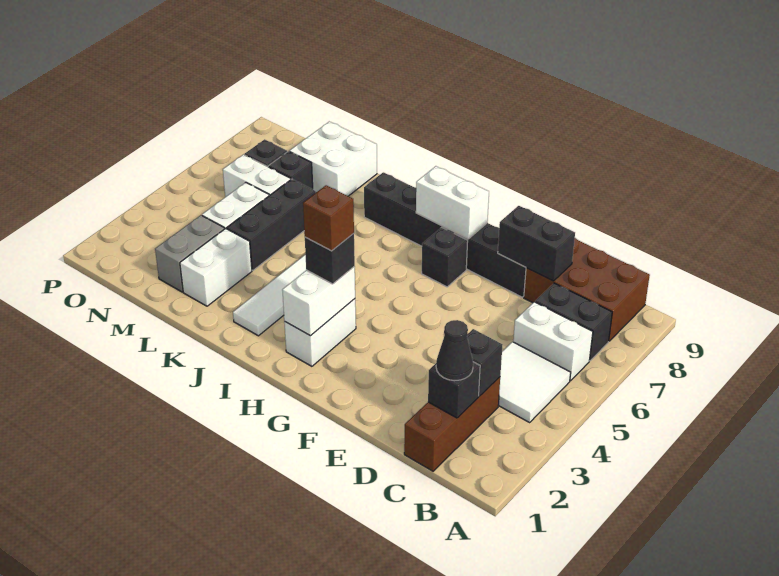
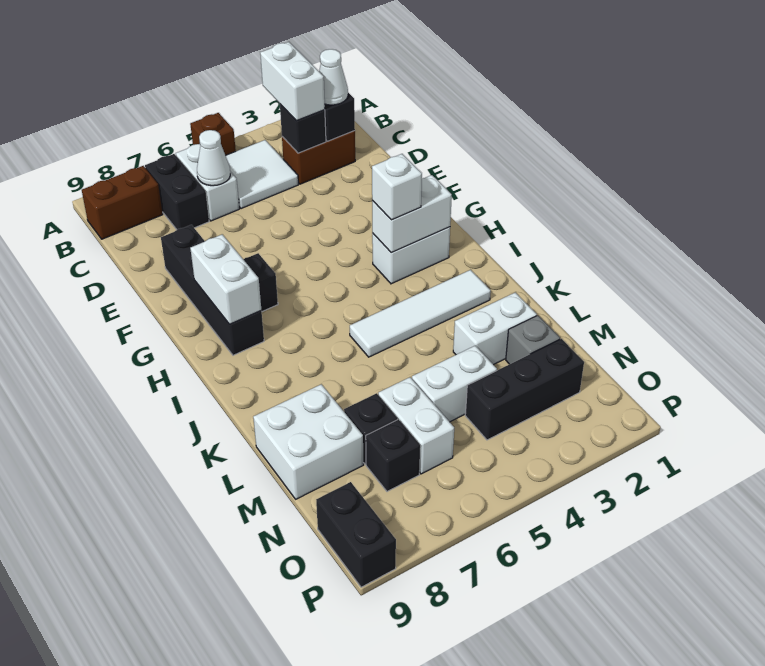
none -> white brick B3:C3 level 3
brown brick B8:D9 level 1 -> brown brick B8:B9 level 1
brown brick C1:C3 level 1 -> brown brick C2:C3 level 1
black cone C2 level 3 -> white cone C2 level 3
none -> white cone C6 level 2
black brick D8:E8 level 2 -> black brick O9:P9 level 1
black brick E8:J8 level 1 -> black brick E8:H8 level 1
black brick H3 level 3 -> white brick H3 level 3
brown brick H3 level 4 -> brown brick A5 level 1
black brick L4:L6 level 1 -> black brick N2:N4 level 1
grey brick M2:M3 level 1 -> grey brick M2 level 1

